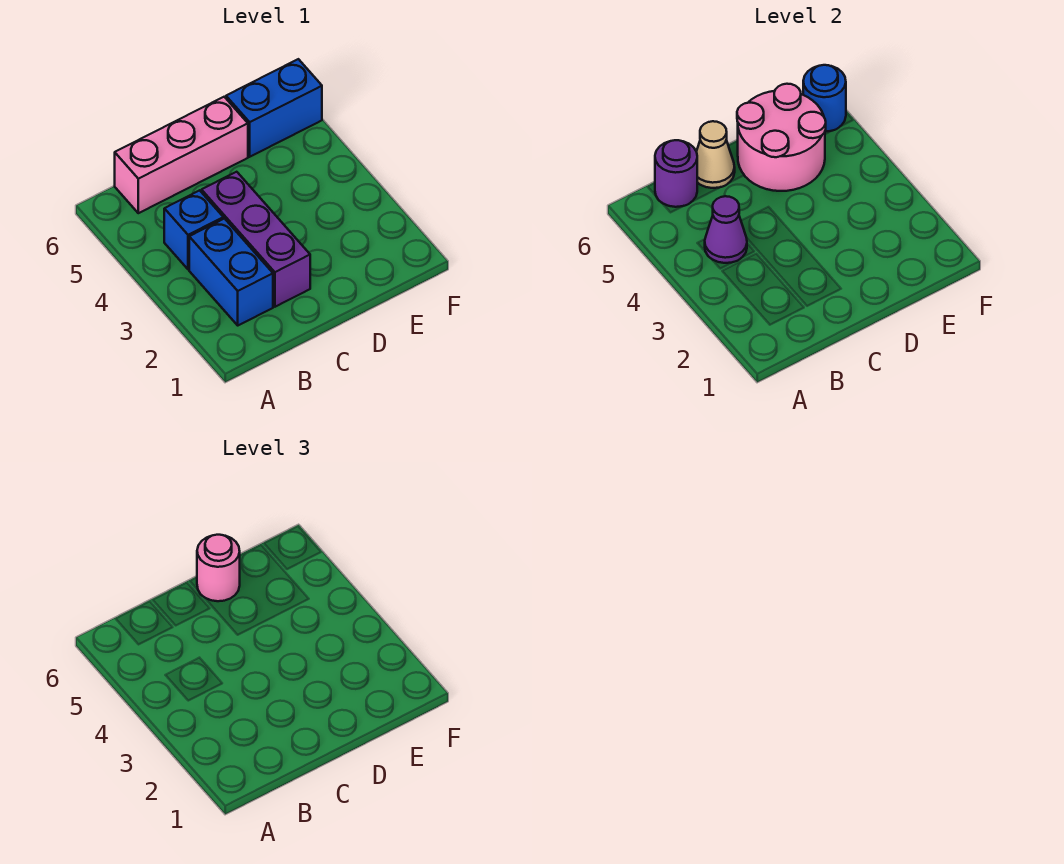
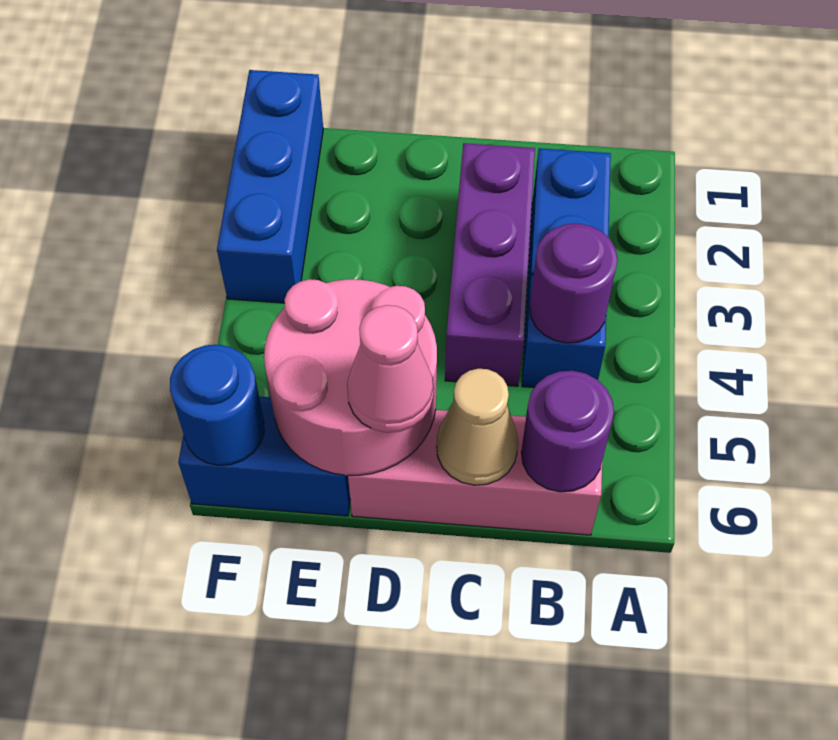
purple cone B4 level 2 -> purple round brick B4 level 2
pink round brick D6 level 3 -> pink cone D6 level 3
none -> blue brick F1:F3 level 1

